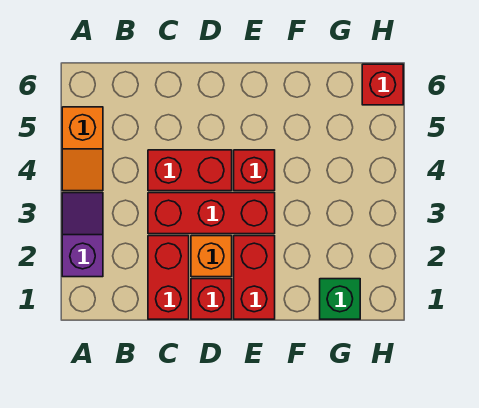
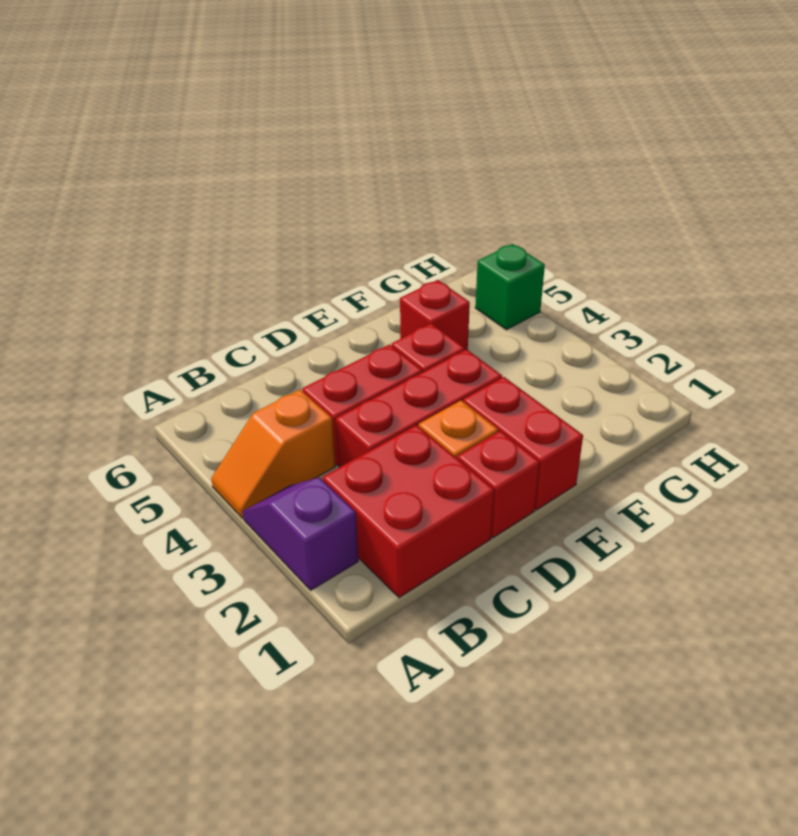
orange slope A4:A5 level 1 top 5 -> orange slope A4:B4 level 1 top B
red brick C1:C2 level 1 -> red brick B1:C2 level 1
green brick G1 level 1 -> green brick H5 level 1
red brick H6 level 1 -> red brick F5 level 1

